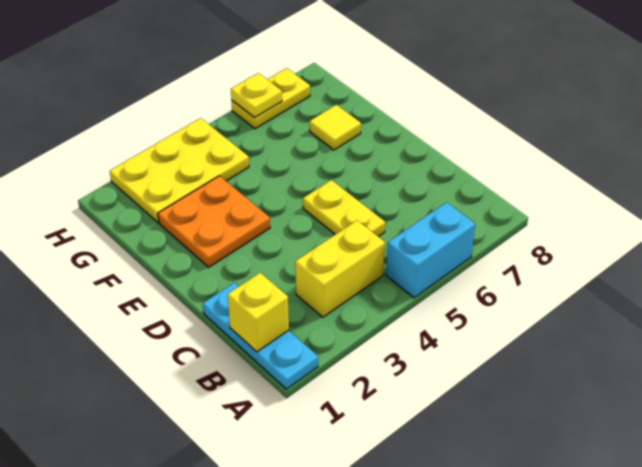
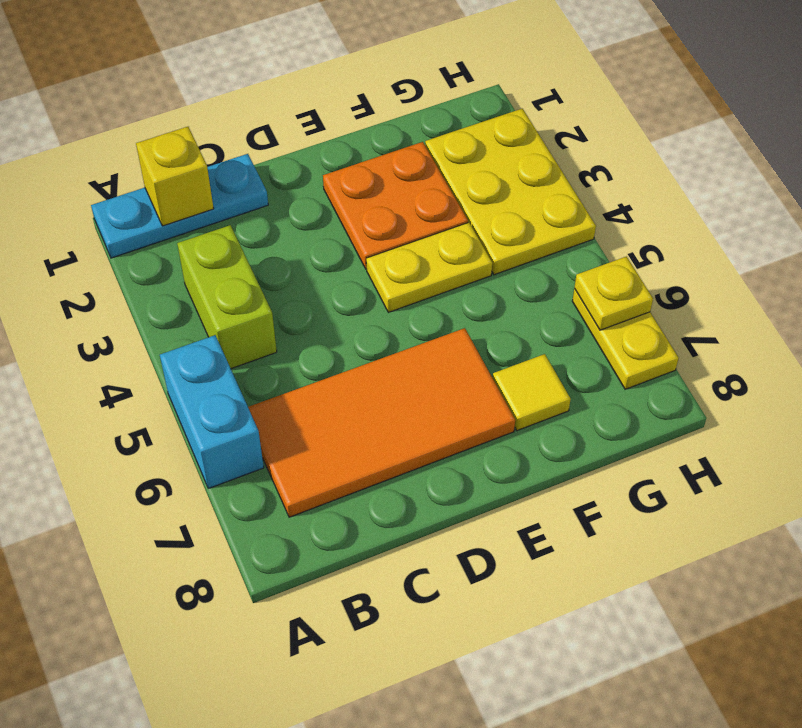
yellow brick B3:B4 level 1 -> lime brick B3:B4 level 1
none -> orange tile B6:E7 level 1
yellow plate C5:D5 level 1 -> yellow plate E4:F4 level 1

